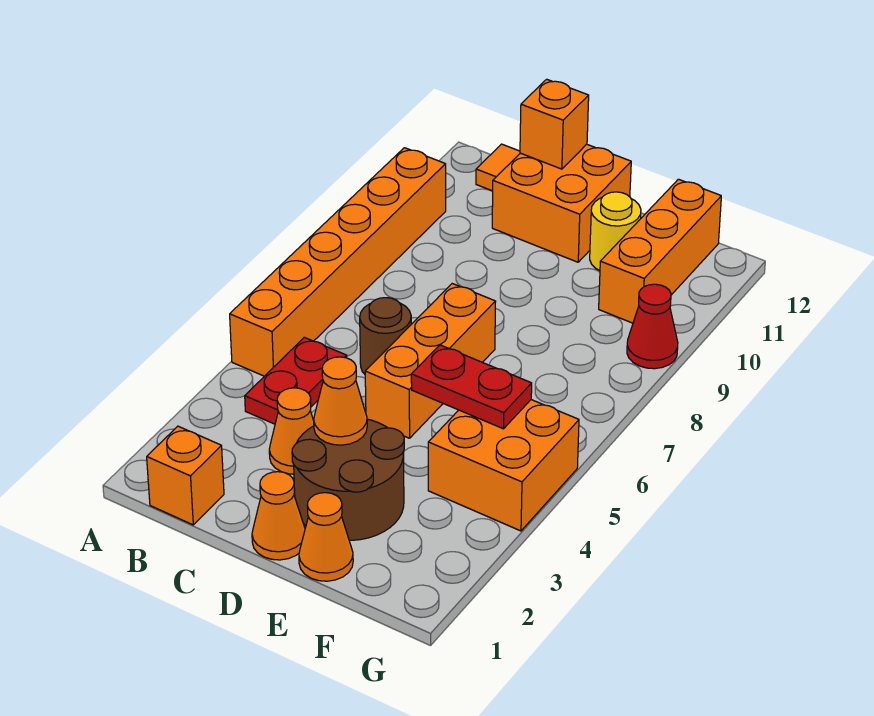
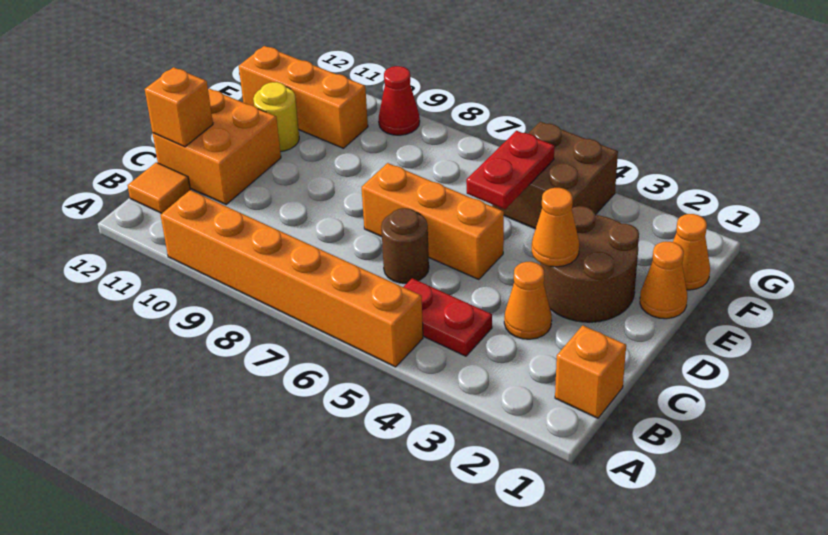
orange cone D1 level 1 -> orange cone F1 level 1
orange brick F4:G5 level 1 -> brown brick F4:G5 level 1

